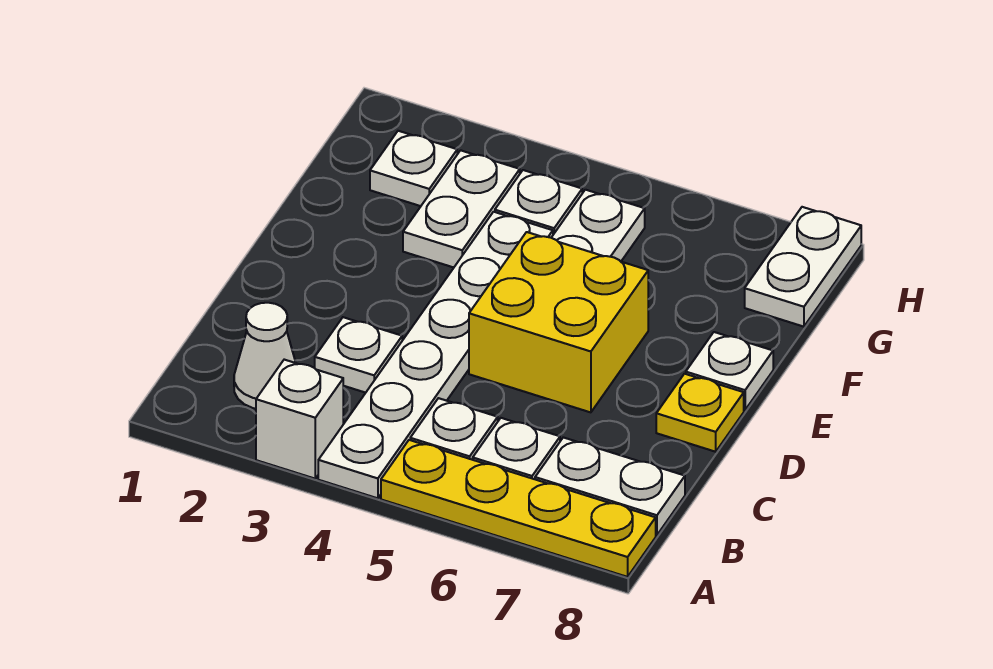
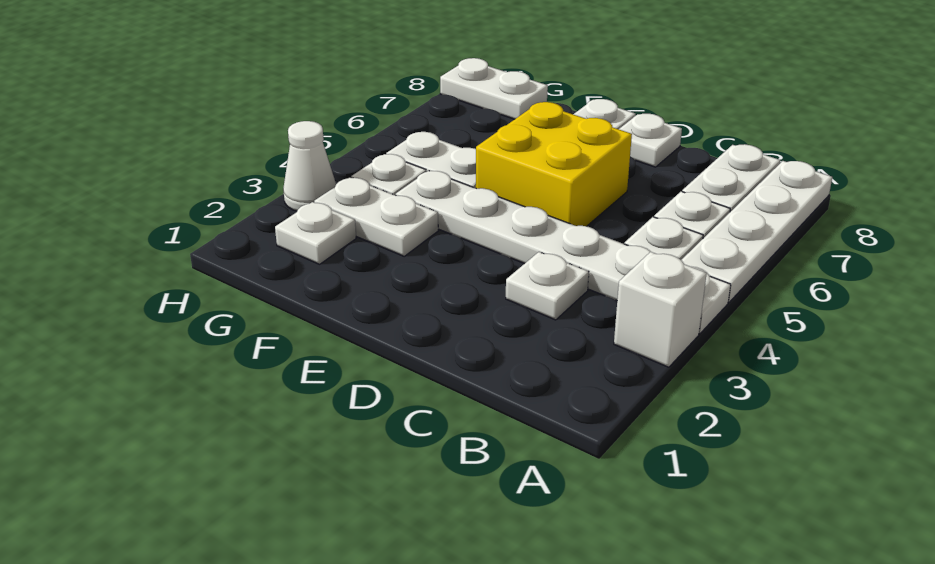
yellow plate A5:A8 level 1 -> white plate A5:A8 level 1
white cone B2 level 1 -> white cone H3 level 1
yellow plate D8 level 1 -> white plate D8 level 1

